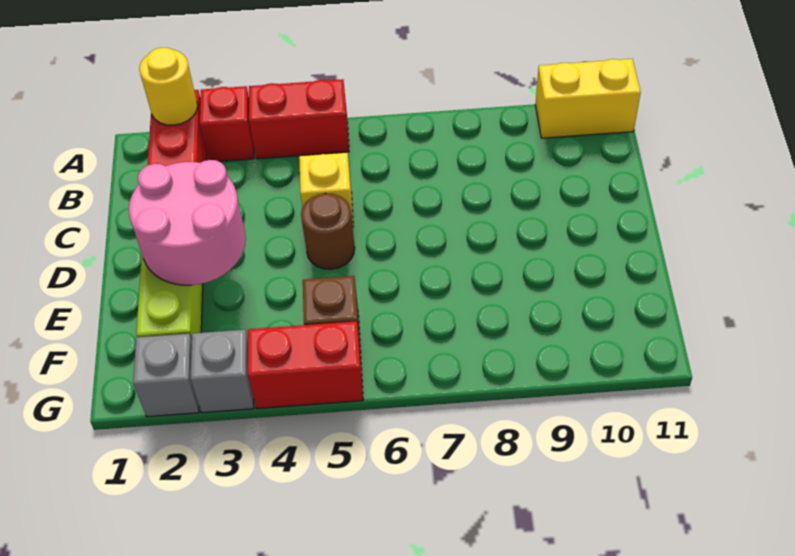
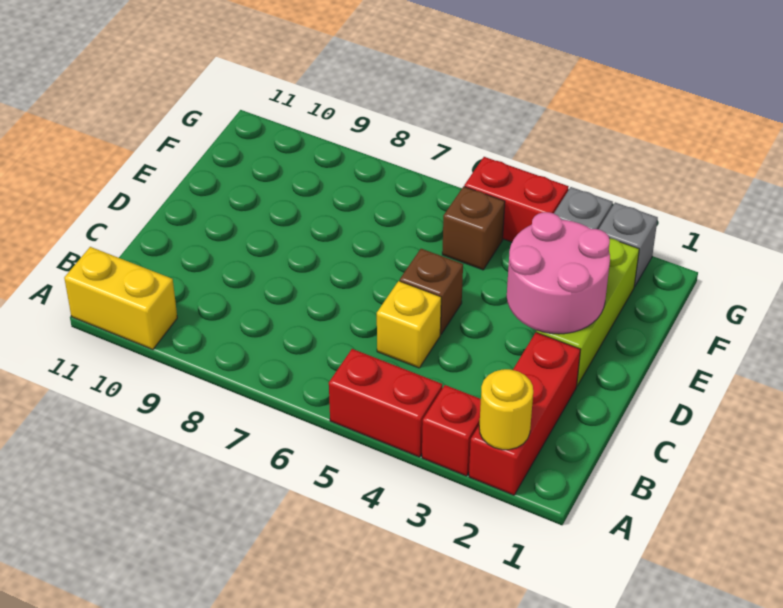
brown round brick D5 level 1 -> brown brick D5 level 1

